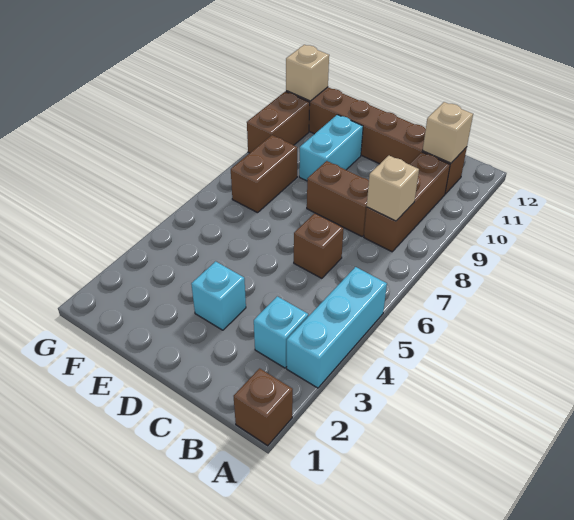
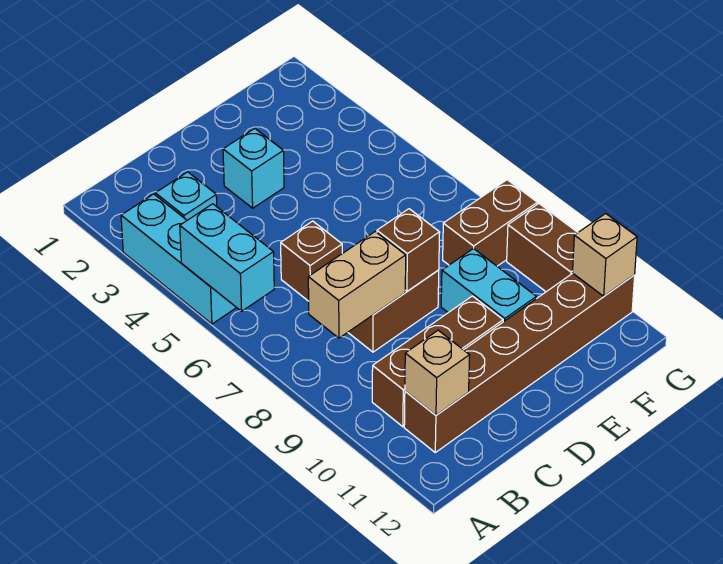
brown brick A1 level 1 -> brown brick D8 level 2
none -> cyan brick A5:A6 level 2
brown brick B8:B10 level 1 -> brown brick B10:D10 level 1
tan brick B8 level 2 -> tan brick B8:C8 level 2
brown brick F7:F8 level 1 -> brown brick F8:G8 level 1

